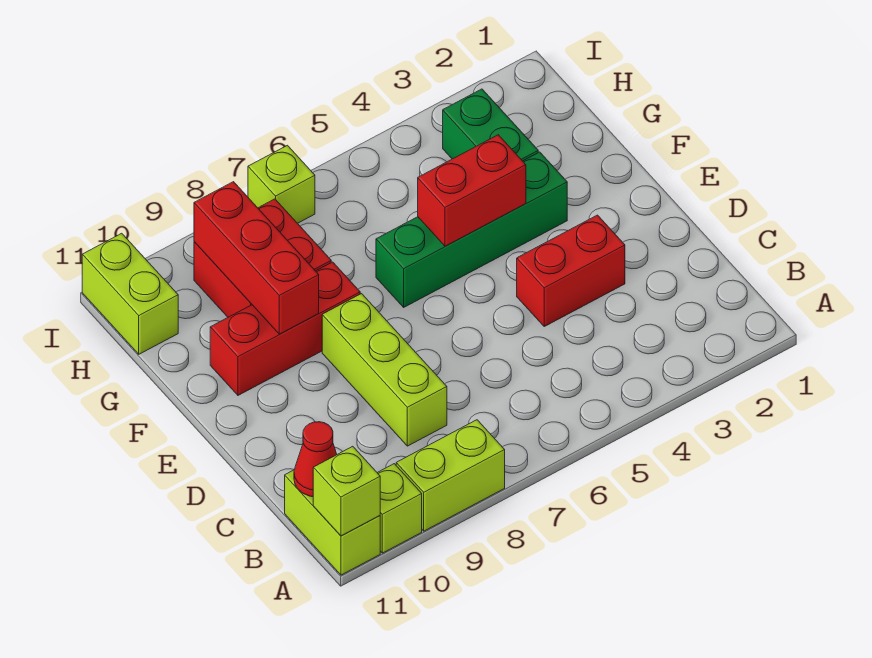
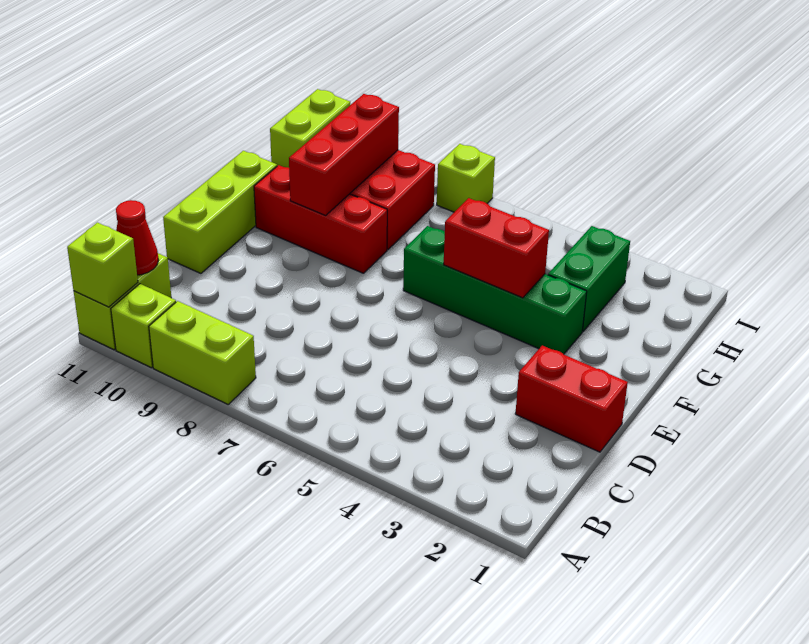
lime brick C8:E8 level 1 -> lime brick D11:F11 level 1
red brick D3:D4 level 1 -> red brick D1:D2 level 1

